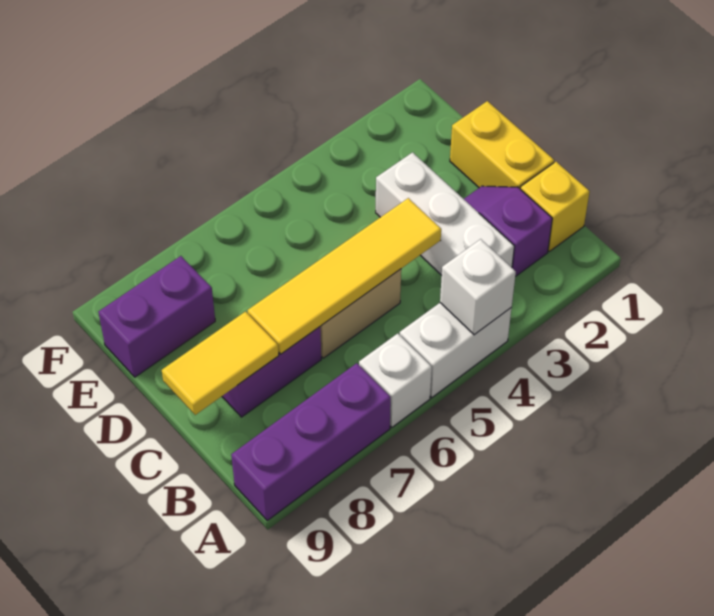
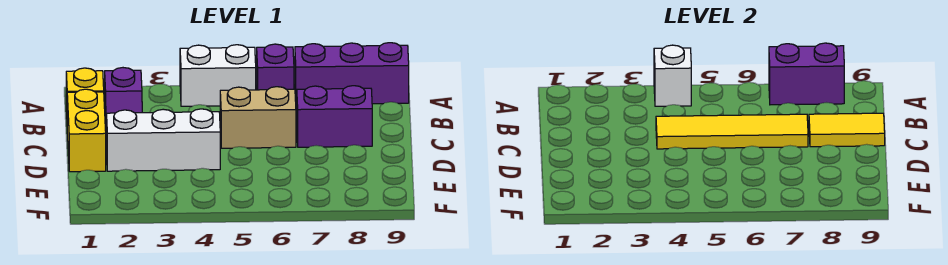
white brick A6 level 1 -> purple brick A6 level 1
white brick B3:D3 level 1 -> white brick D2:D4 level 1
purple brick E8:E9 level 1 -> purple brick A7:A8 level 2

